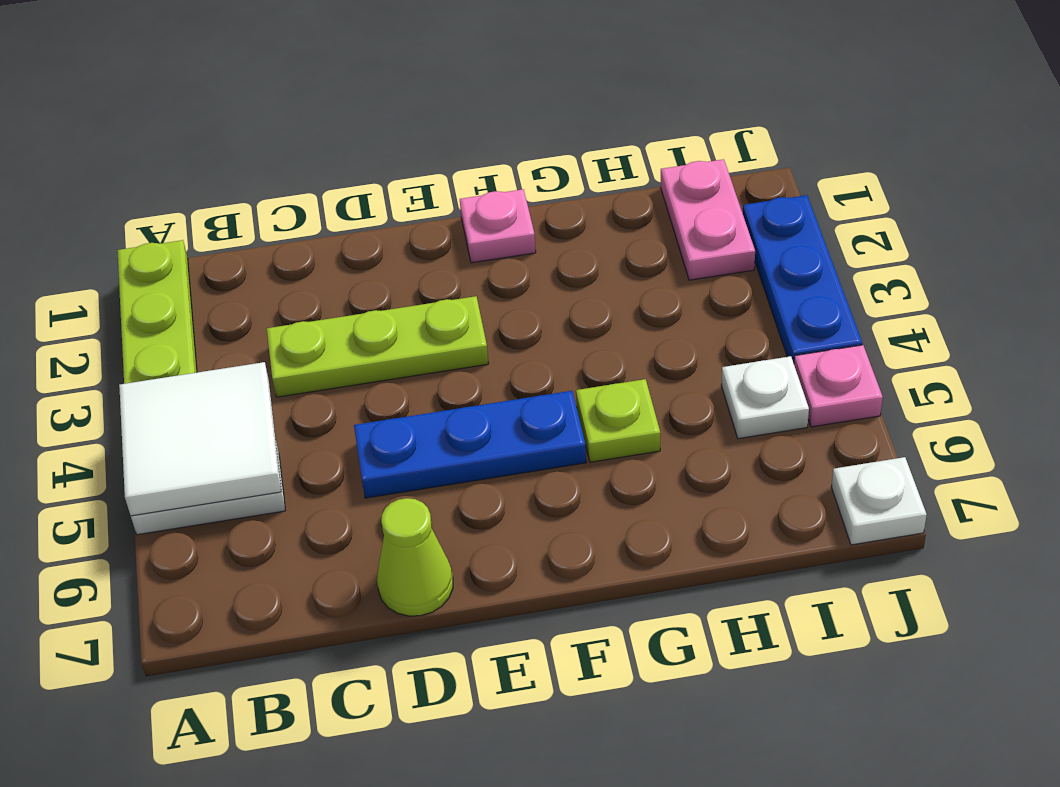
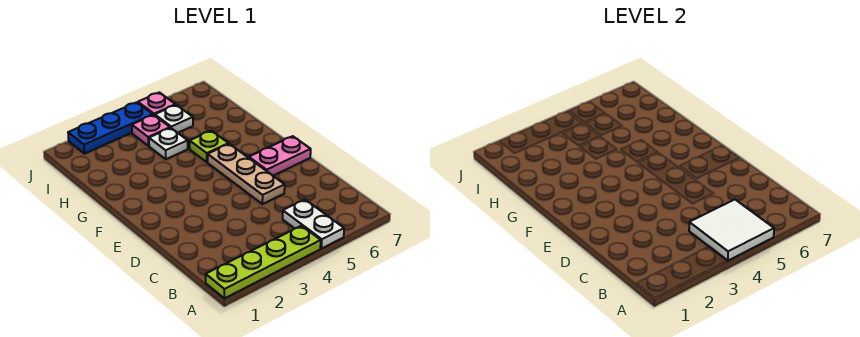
lime plate C3:E3 level 1 -> none
blue plate D5:F5 level 1 -> tan plate D5:F5 level 1
lime cone D7 level 1 -> none
pink plate F1 level 1 -> pink plate I4 level 1
pink plate I1:I2 level 1 -> pink plate E6:E7 level 1
white plate J7 level 1 -> white plate H4 level 1

